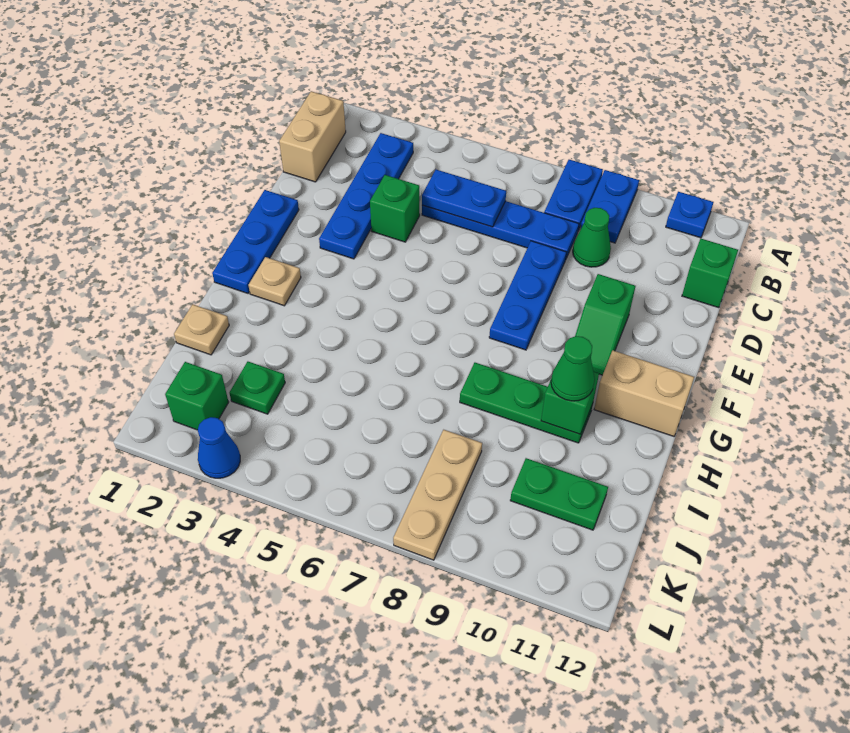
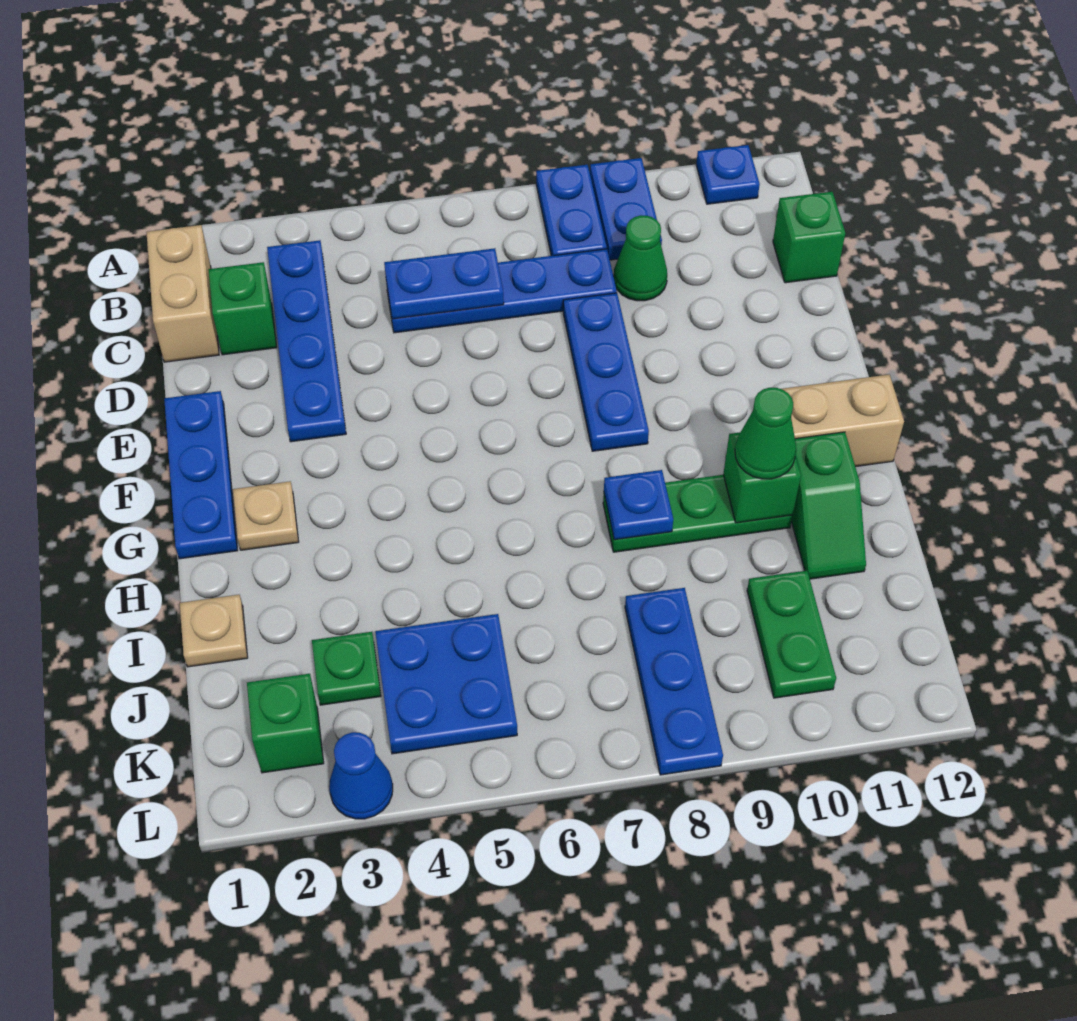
green brick D4 level 1 -> green brick C2 level 1
green slope E10:F10 level 1 top E -> green slope H11:I11 level 1 top H
none -> blue plate H8 level 2
none -> blue plate J4:K5 level 1
tan plate J8:L8 level 1 -> blue plate J8:L8 level 1
green plate J10:J11 level 1 -> green plate J10:K10 level 1

